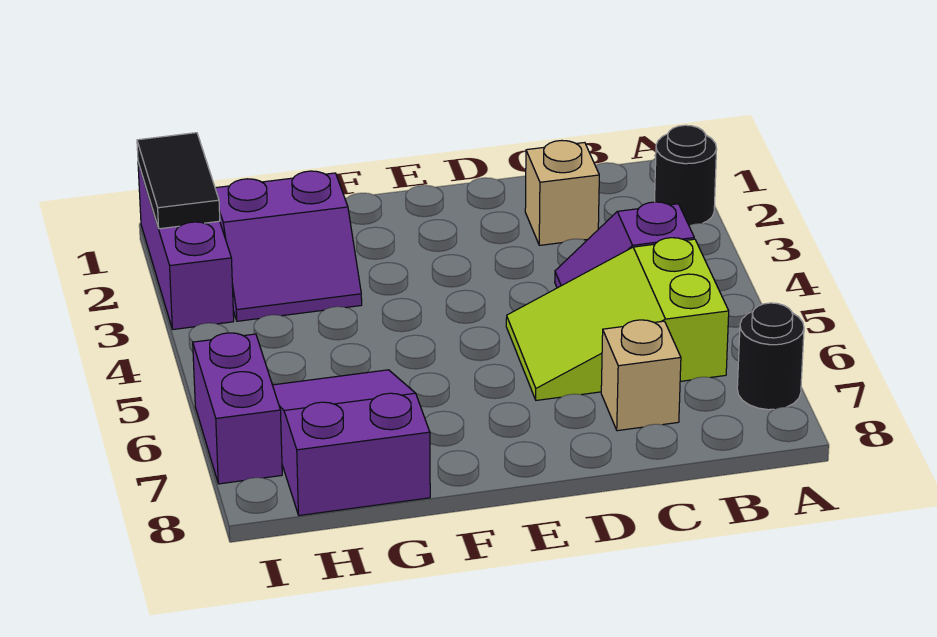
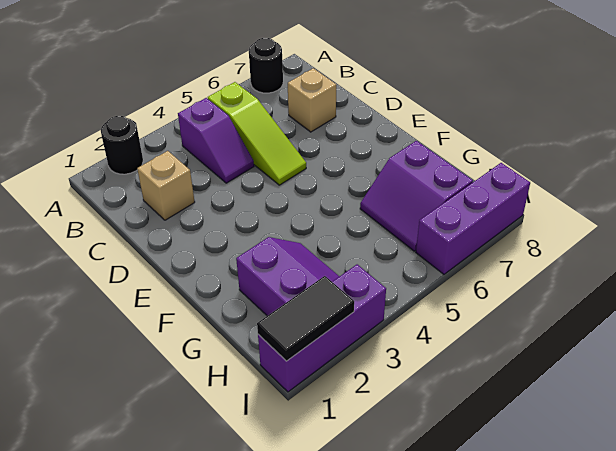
lime slope B5:D6 level 1 top B -> lime slope B5:D5 level 1 top B
purple slope G6:H8 level 1 top 8 -> purple slope G6:H7 level 1 top 7
purple brick I6:I7 level 1 -> purple brick I6:I8 level 1

